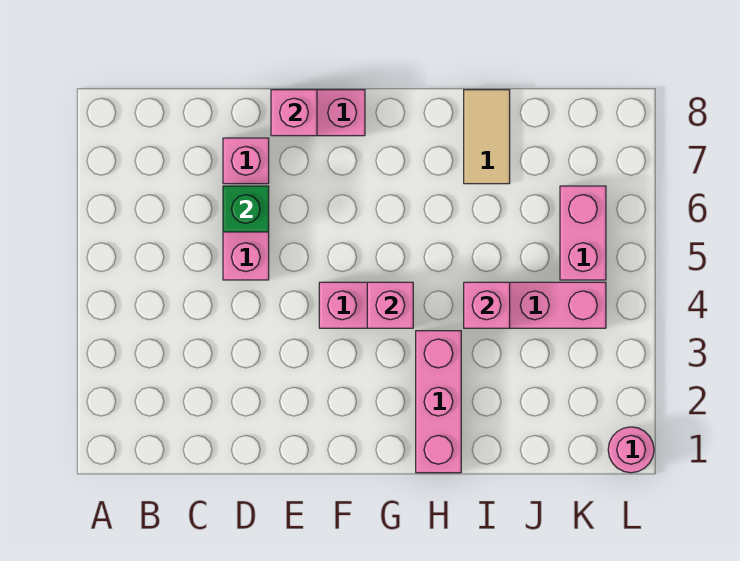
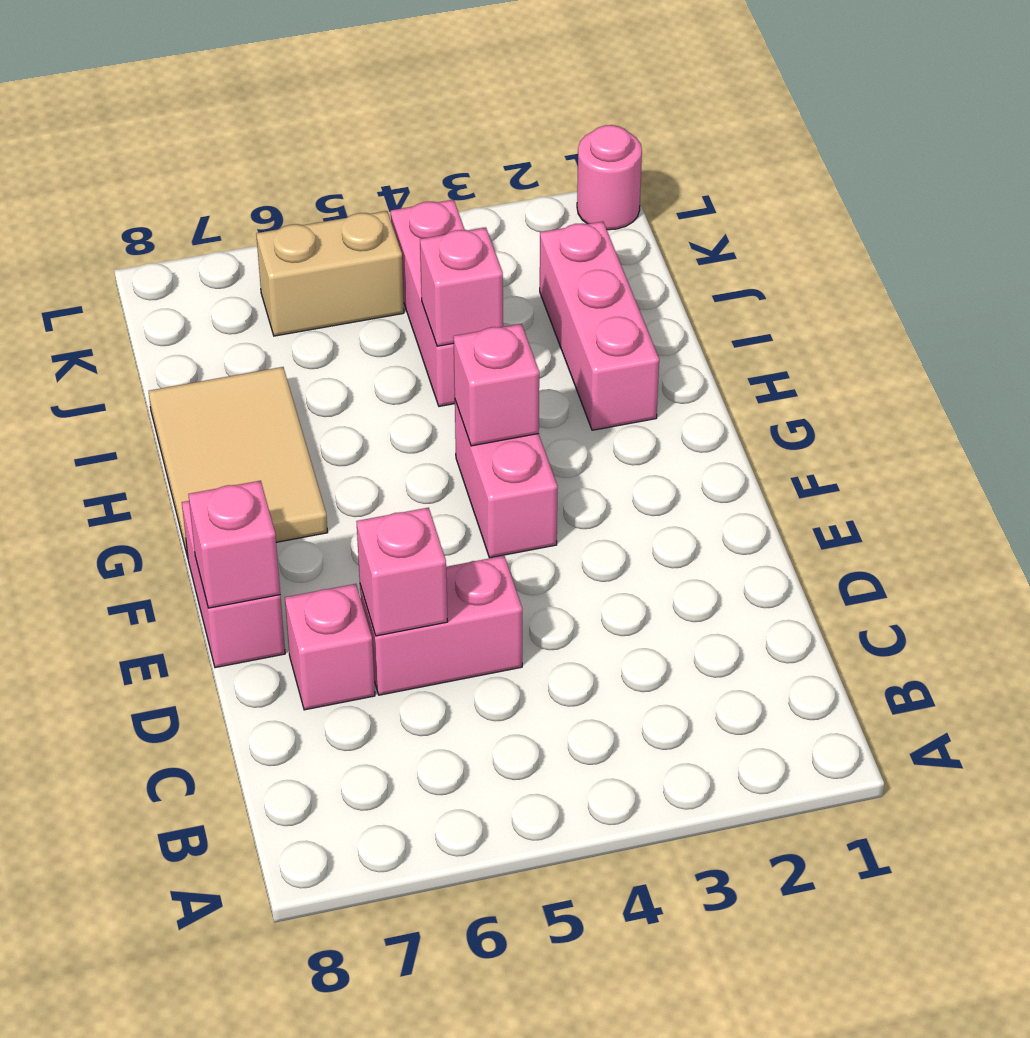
green brick D6 level 2 -> pink brick D6 level 2
pink brick H1:H3 level 1 -> pink brick H2:J2 level 1
tan tile I7:I8 level 1 -> tan tile G7:I8 level 1
pink brick K5:K6 level 1 -> tan brick K5:K6 level 1

